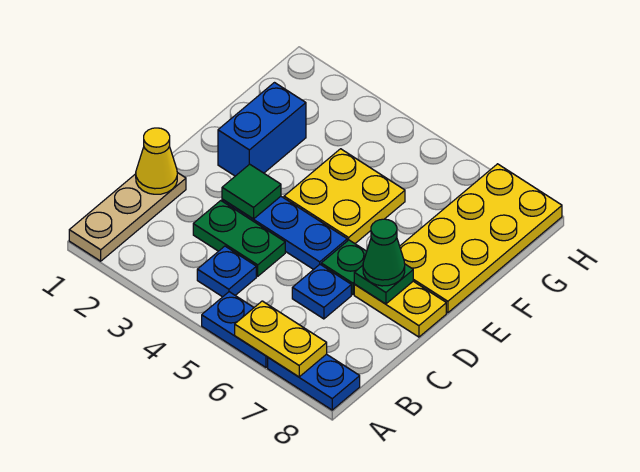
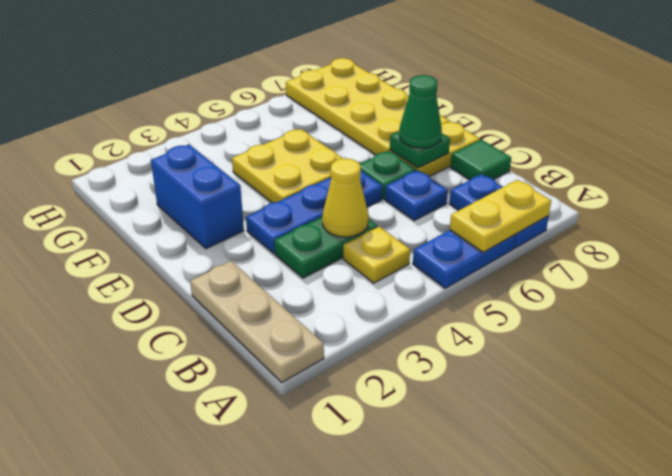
blue plate A7:A8 level 1 -> blue plate A7:B7 level 1
blue plate B4 level 1 -> yellow plate B4 level 1
yellow cone C1 level 2 -> yellow cone C4 level 2
green tile D3 level 2 -> green tile C8 level 1

